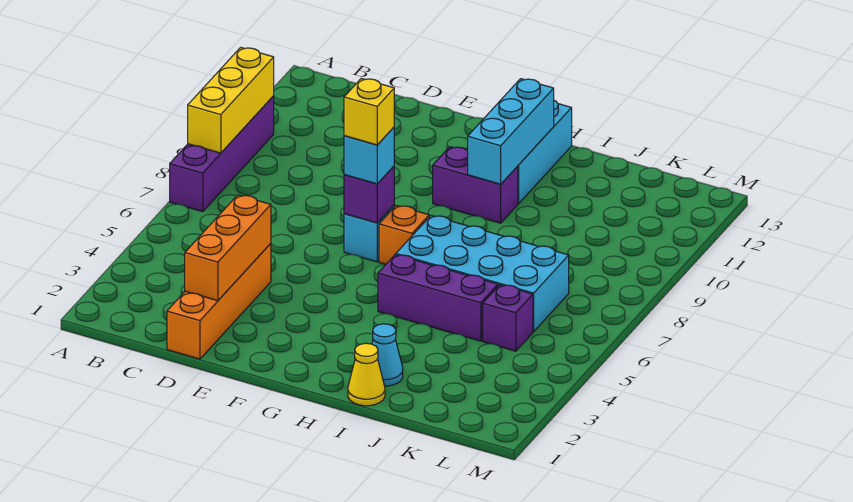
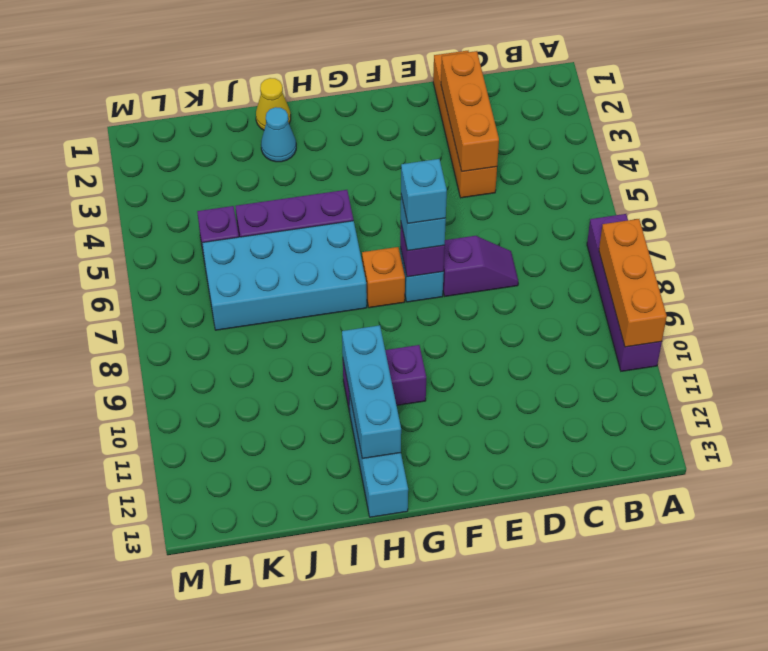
yellow brick A8:A10 level 2 -> orange brick A8:A10 level 2
none -> purple slope D7:E7 level 1 top E
yellow brick F7 level 4 -> cyan brick F7 level 4

